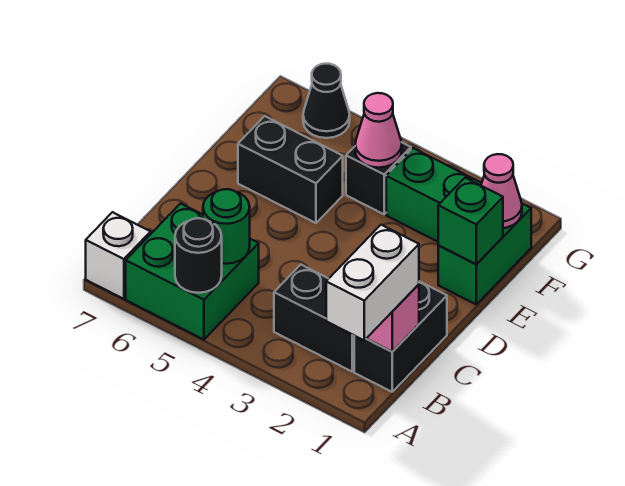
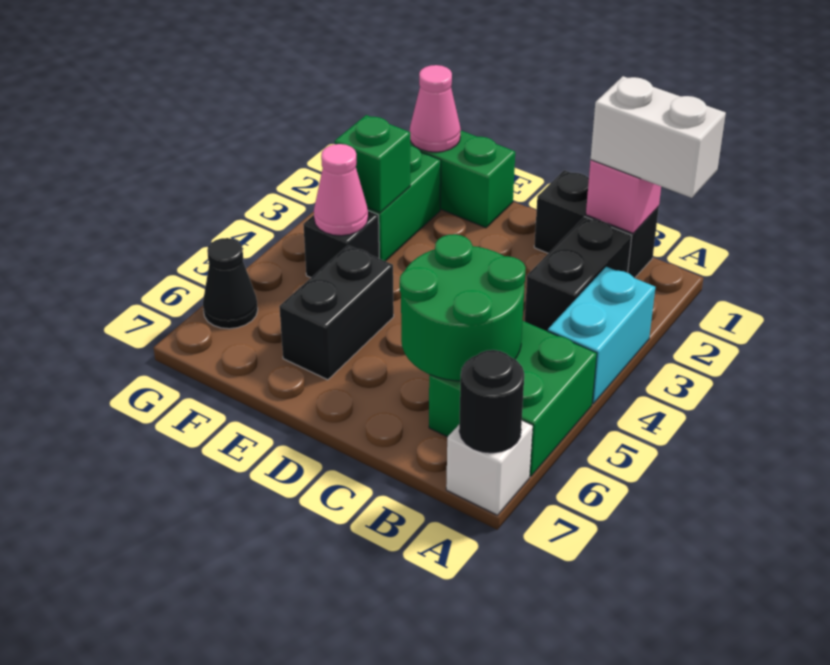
none -> cyan brick A3:A4 level 1
black round brick A5 level 2 -> black round brick A7 level 2
green round brick B5 level 2 -> green round brick B5:C6 level 2
green brick E1 level 2 -> green brick F3 level 2

